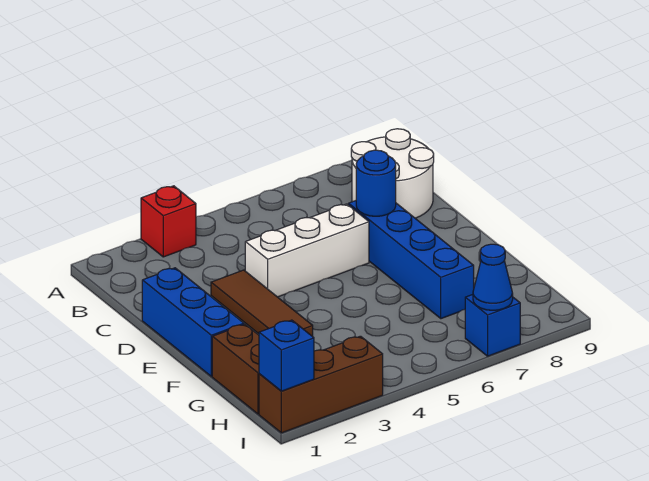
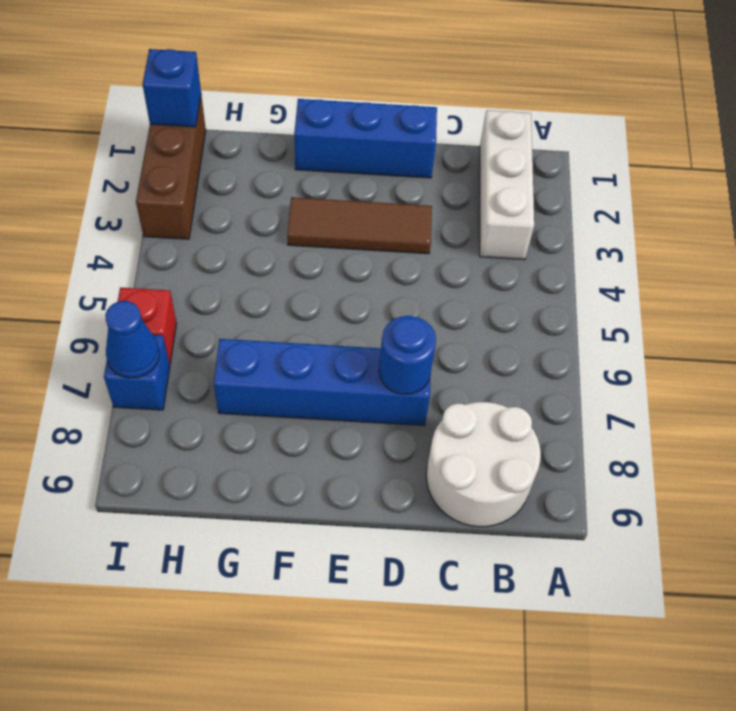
red brick A3 level 1 -> red brick I6 level 1
white brick D4:D6 level 1 -> white brick B1:B3 level 1
brown brick G1:H1 level 1 -> none

